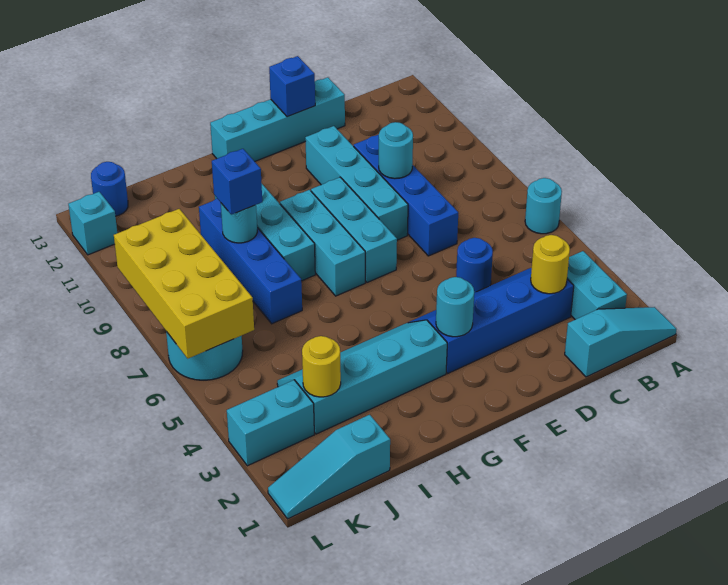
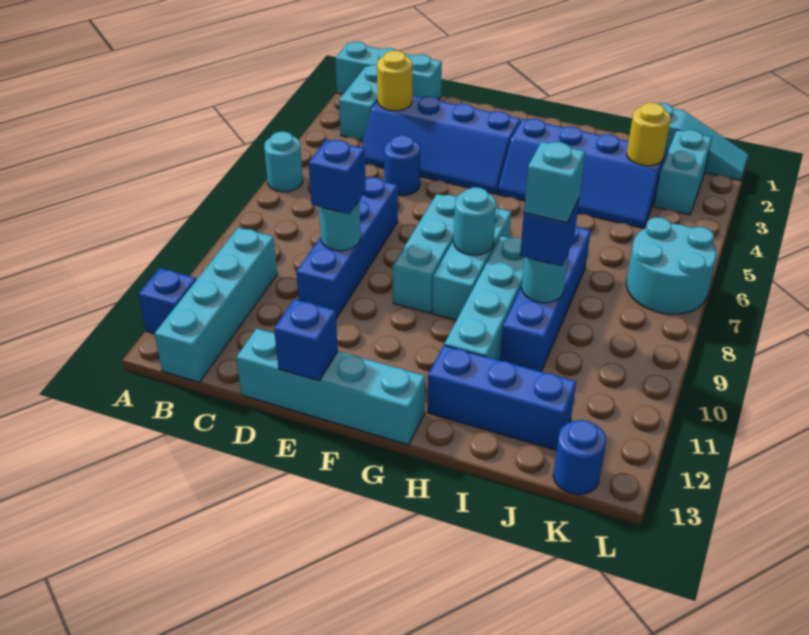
cyan slope A1:C1 level 1 top C -> cyan brick A1:C1 level 1
none -> blue brick A12 level 1
none -> blue brick D9 level 3
cyan brick E8:E11 level 1 -> cyan brick B10:B13 level 1
cyan round brick F3 level 2 -> cyan round brick G8 level 2
cyan slope G3:J4 level 1 top 3 -> blue slope G3:J4 level 1 top 3
none -> blue brick H12:J12 level 1
cyan brick K3:L3 level 1 -> cyan brick K2:K3 level 1
yellow brick K6:L9 level 2 -> none
cyan brick L12 level 1 -> cyan brick I9 level 4

